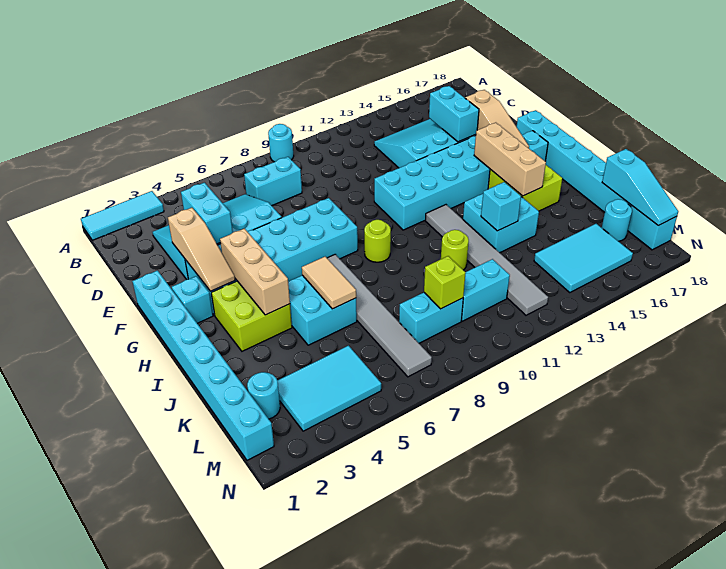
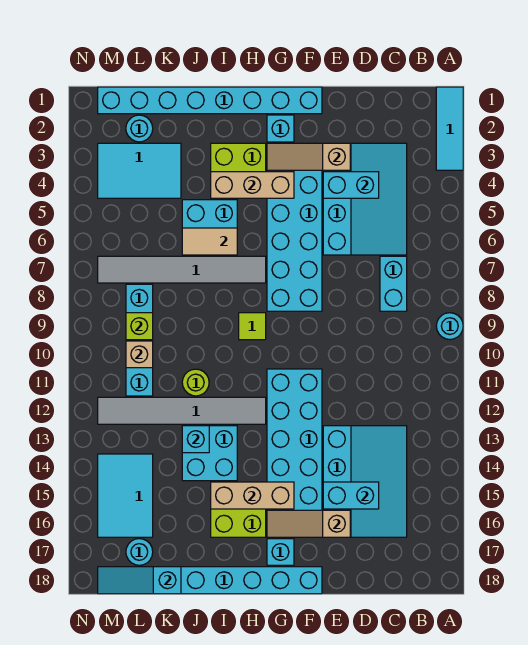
lime round brick H9 level 1 -> lime tile H9 level 1
cyan tile L3:M5 level 1 -> cyan tile K3:M4 level 1
none -> tan brick L10 level 2

